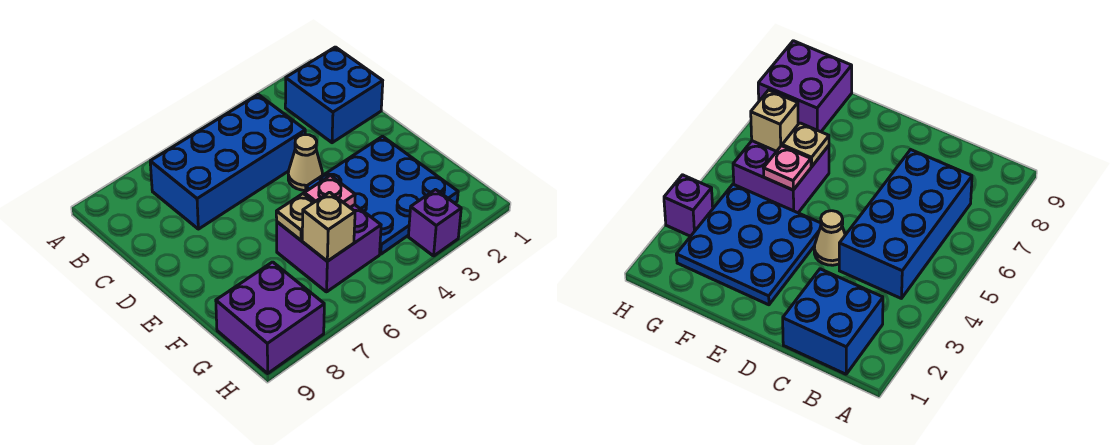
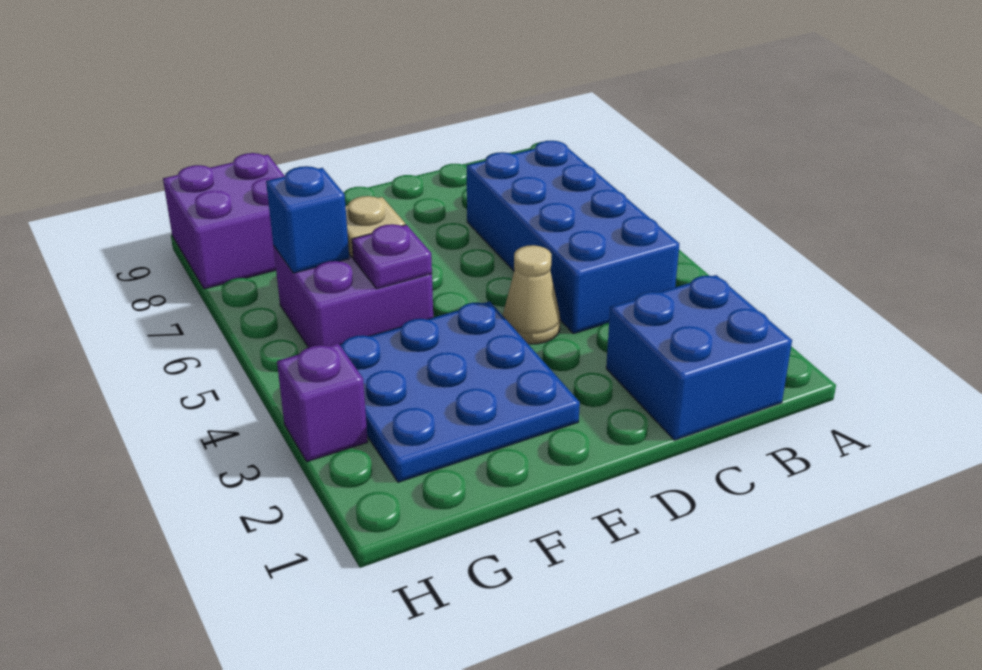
pink plate F5 level 2 -> purple plate F5 level 2
tan brick G6 level 2 -> blue brick G6 level 2

